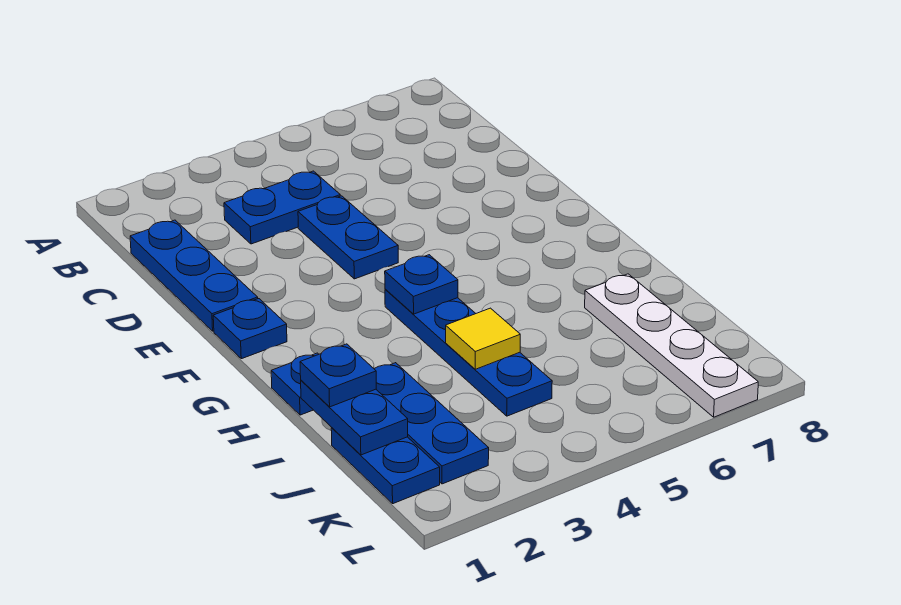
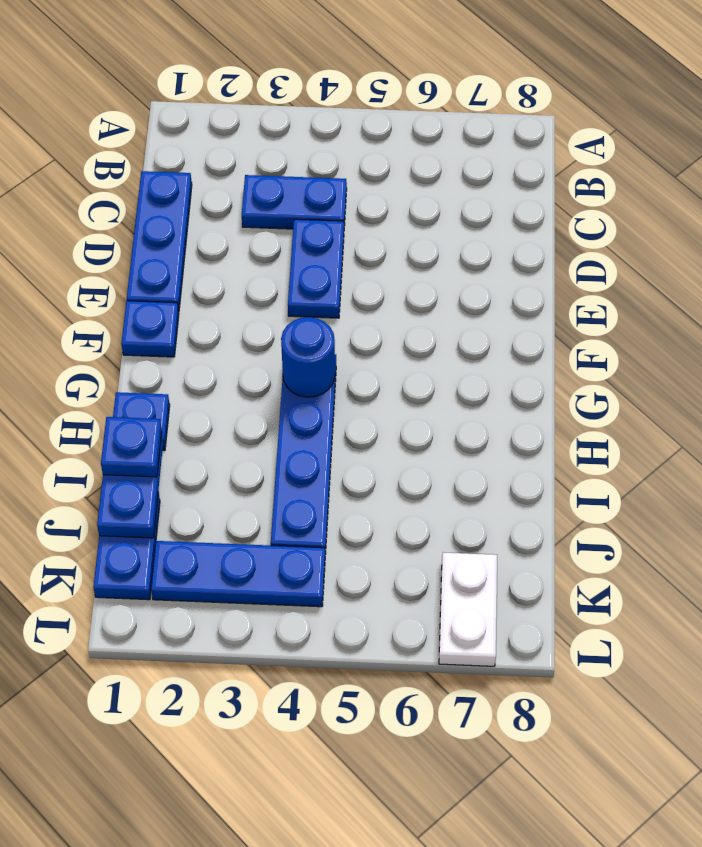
blue plate G4 level 2 -> blue round brick G4 level 2
blue plate I2:K2 level 1 -> blue plate K2:K4 level 1
yellow tile I4 level 2 -> none
white plate I7:L7 level 1 -> white plate K7:L7 level 1

